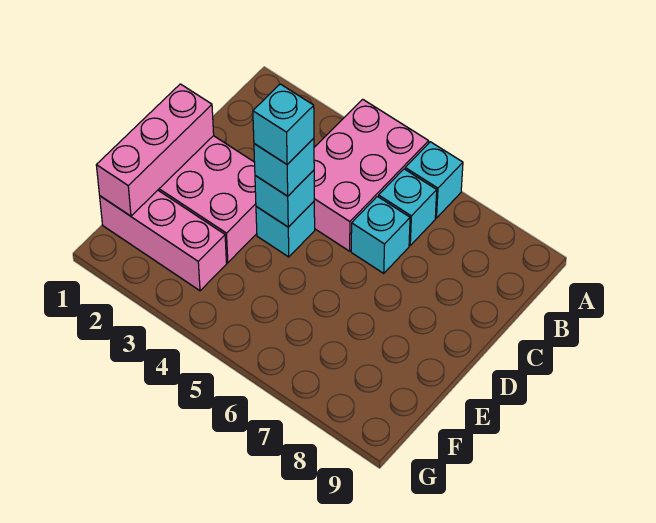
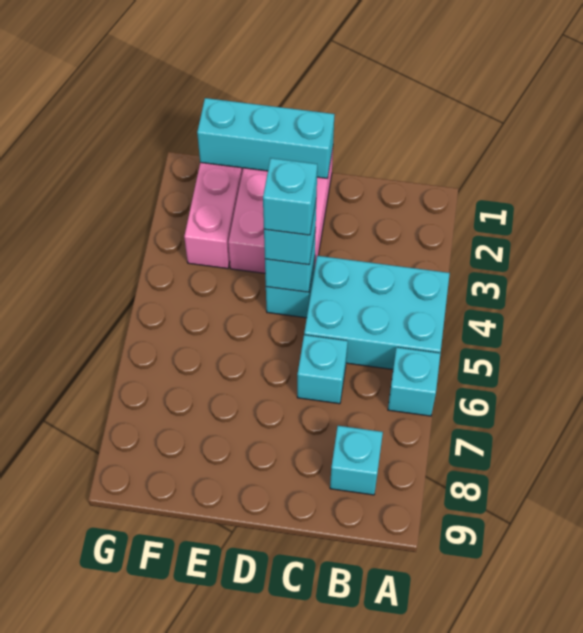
pink brick A4:C5 level 1 -> cyan brick A4:C5 level 1
cyan brick B6 level 1 -> cyan brick B8 level 1
pink brick D1:F1 level 2 -> cyan brick D1:F1 level 2

